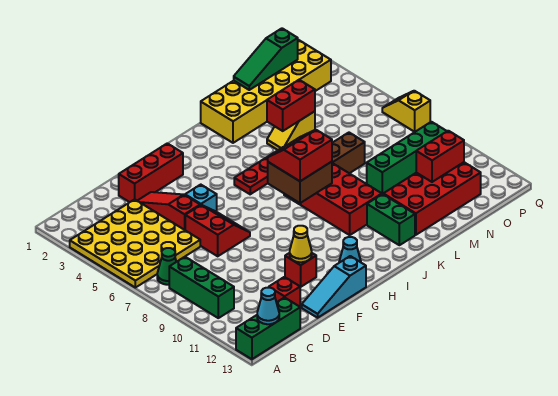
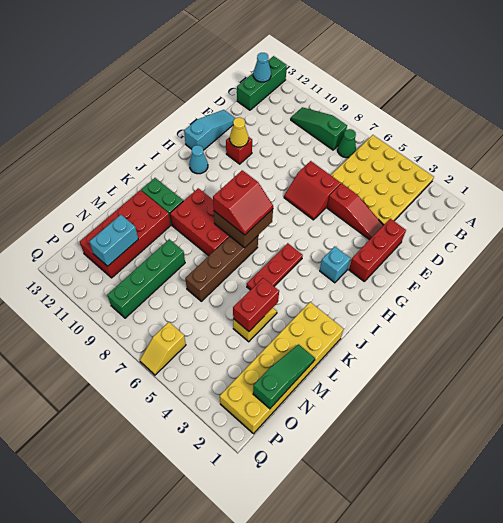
green brick B8:B10 level 1 -> green slope B8:B10 level 1 top 8
red brick D12 level 1 -> none
cyan brick F5 level 1 -> cyan brick H3 level 1
red brick N11:O11 level 2 -> cyan brick N11:O11 level 2
yellow slope Q6:Q7 level 1 top 7 -> yellow slope P6:Q6 level 1 top P

